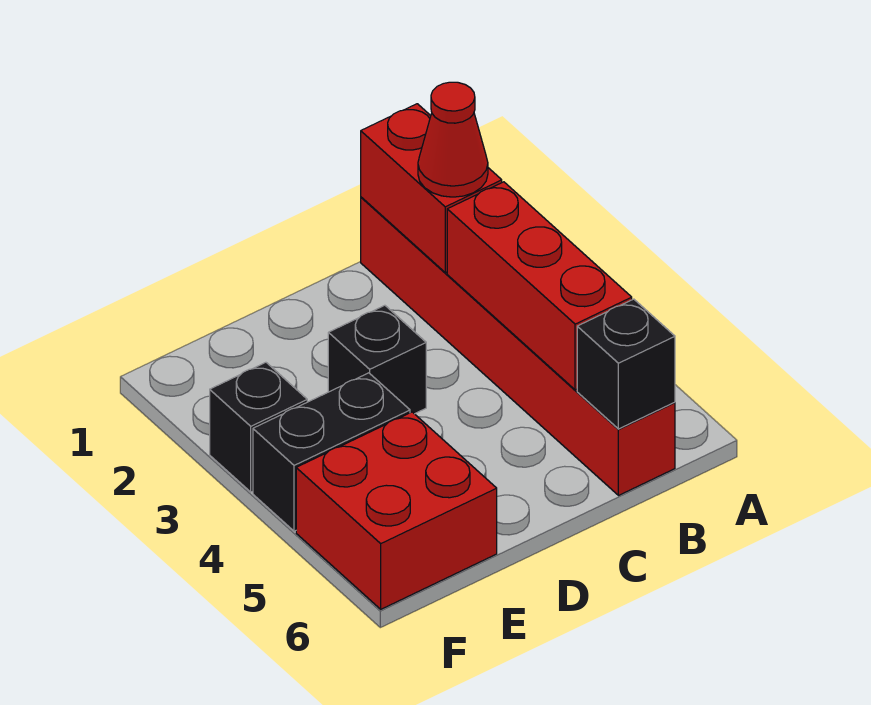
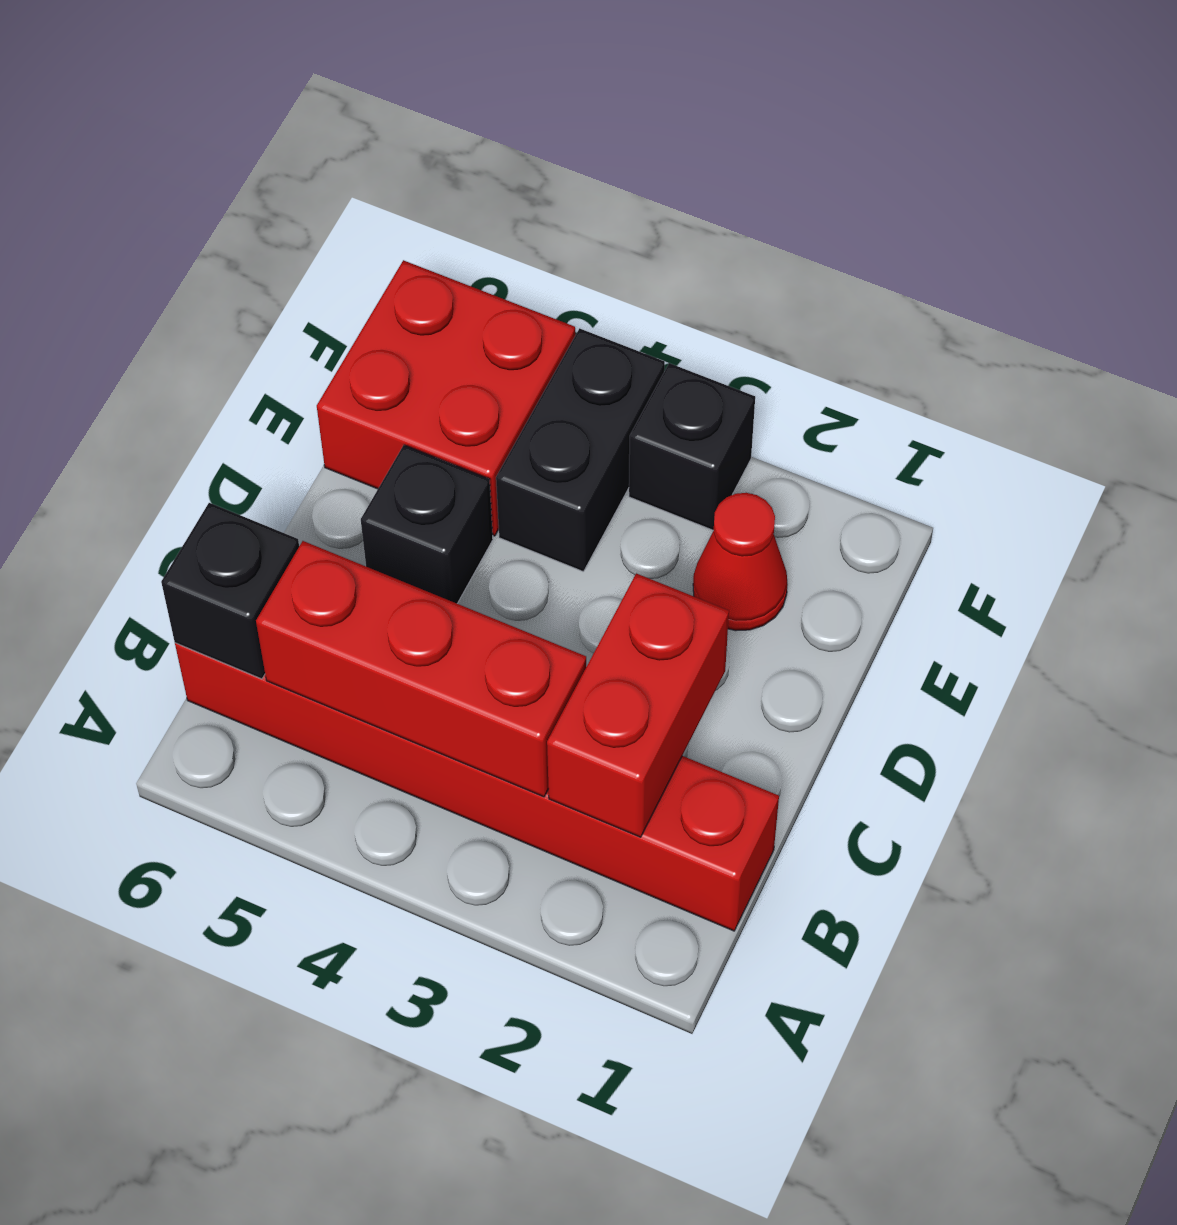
red brick B1:B2 level 2 -> red brick B2:C2 level 2
red cone B2 level 3 -> red cone E2 level 1
black brick D3 level 1 -> black brick D5 level 1

